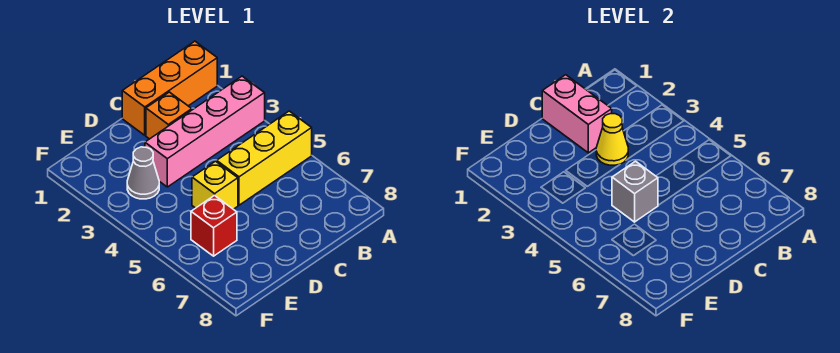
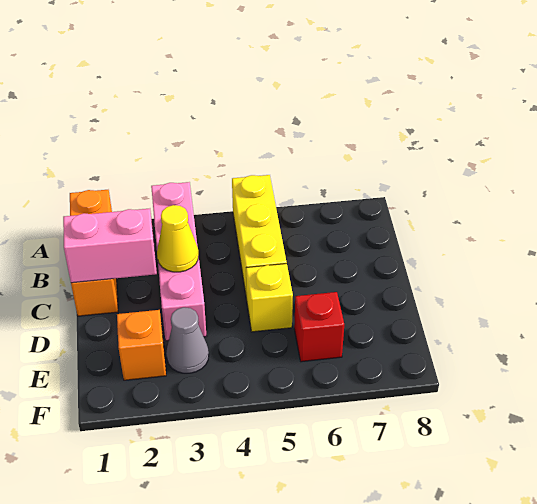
orange brick C2 level 1 -> orange brick E2 level 1
grey brick D5 level 2 -> none

